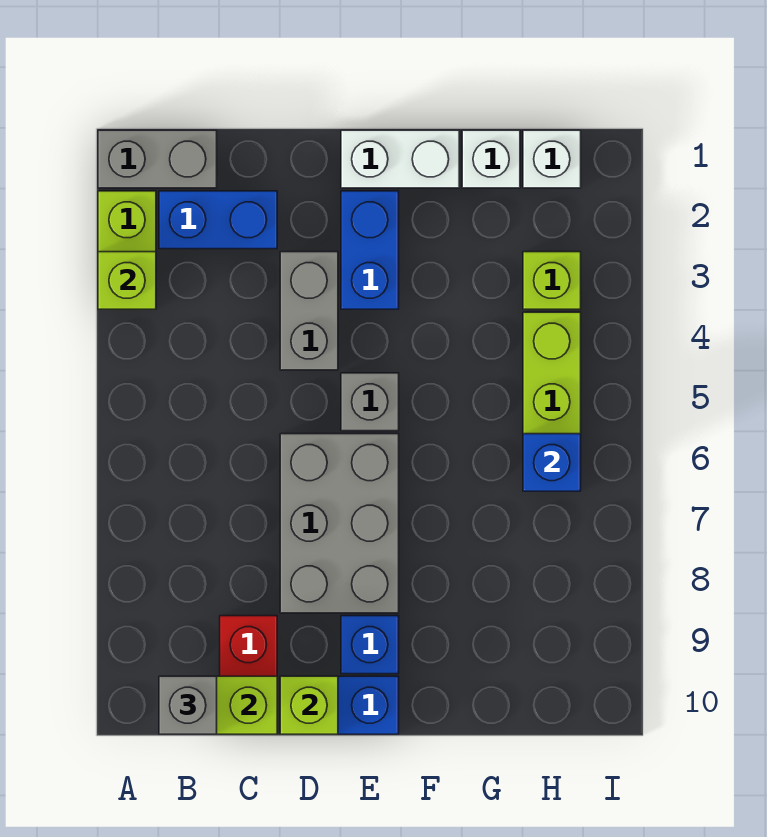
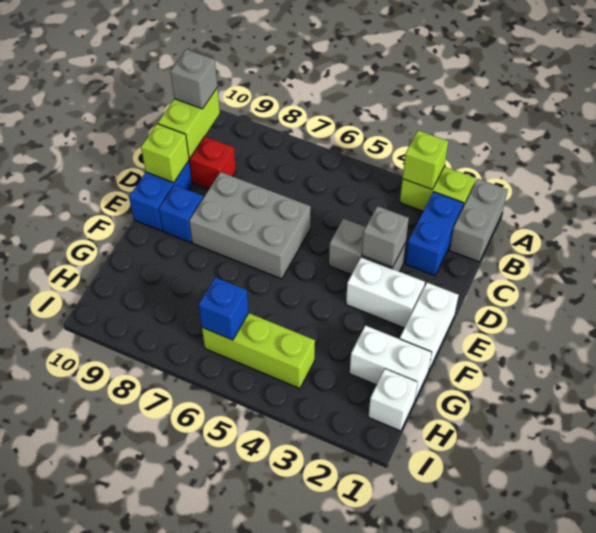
blue brick E2:E3 level 1 -> white brick E2:E3 level 1
grey brick E5 level 1 -> grey brick D3 level 2
white brick G1 level 1 -> white brick G1:G2 level 1
lime brick H3 level 1 -> none

